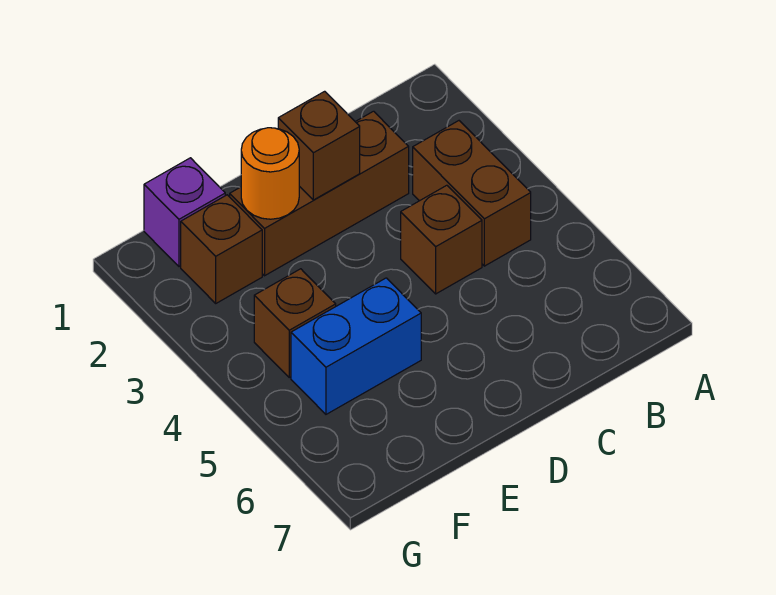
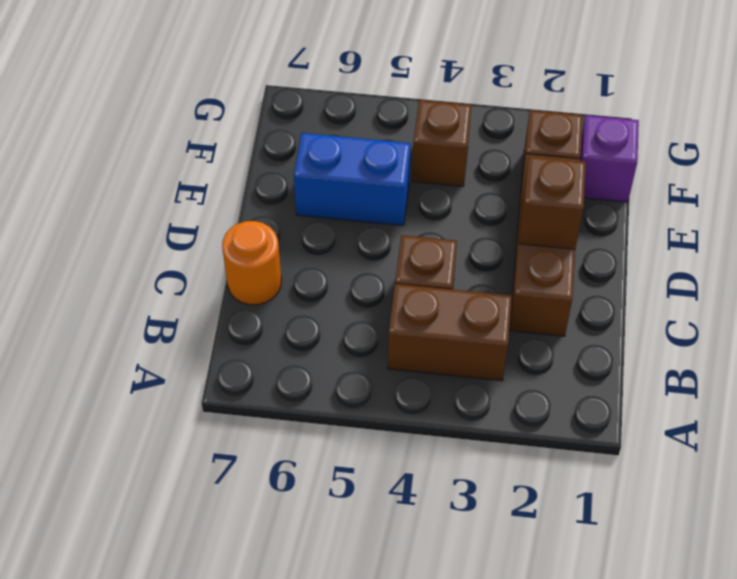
orange round brick E2 level 2 -> orange round brick C7 level 1
blue brick E5:F5 level 1 -> blue brick E5:E6 level 1

